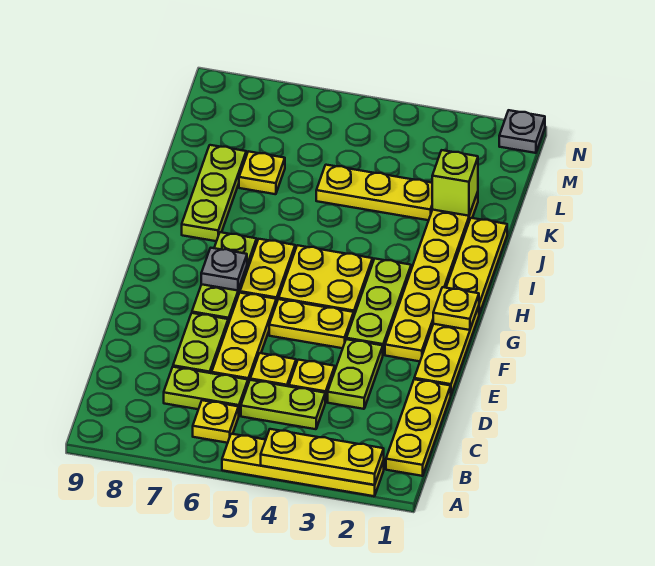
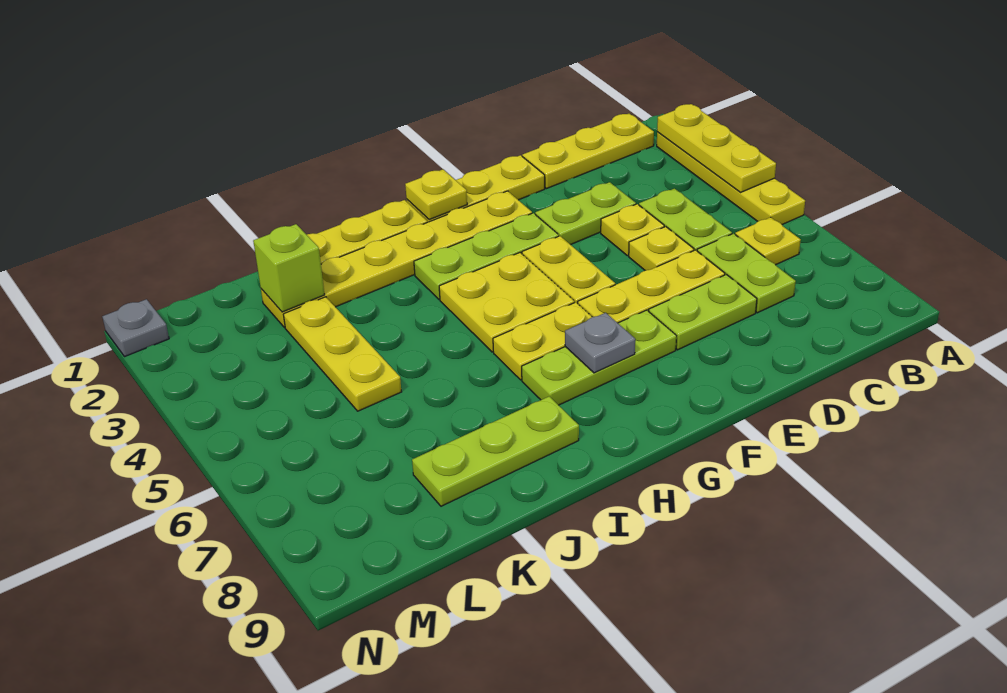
yellow plate K7 level 1 -> none

